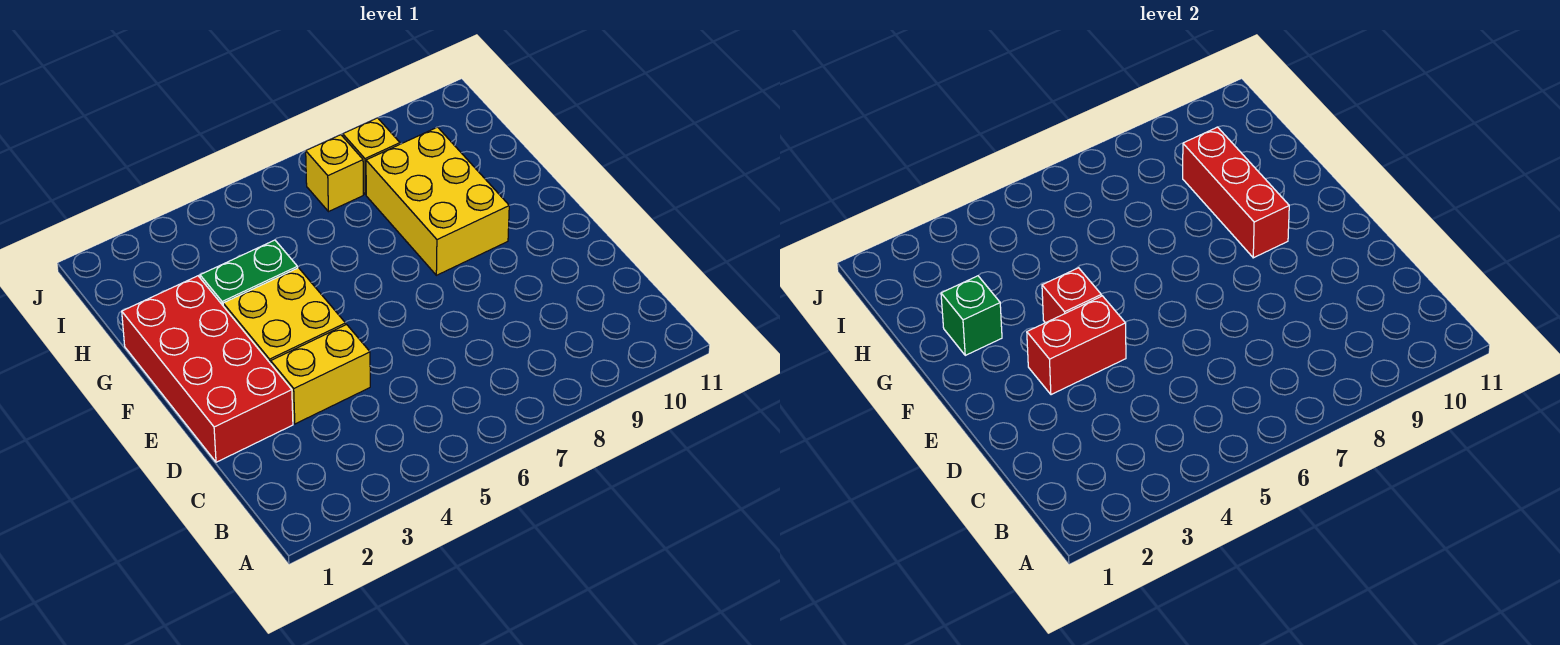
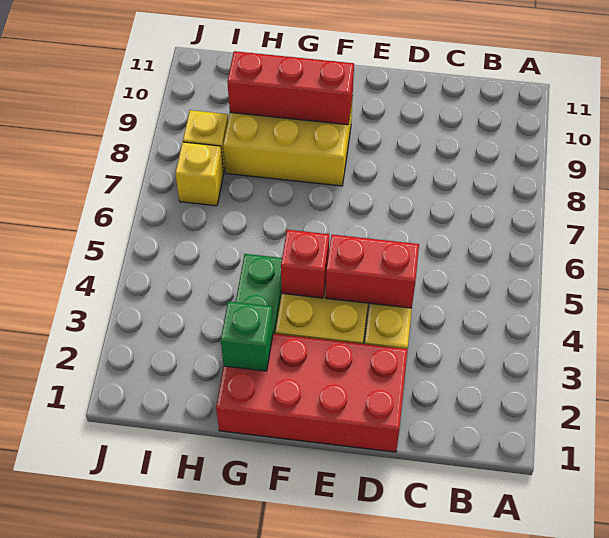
red brick E3:E4 level 2 -> red brick D4:E4 level 2

